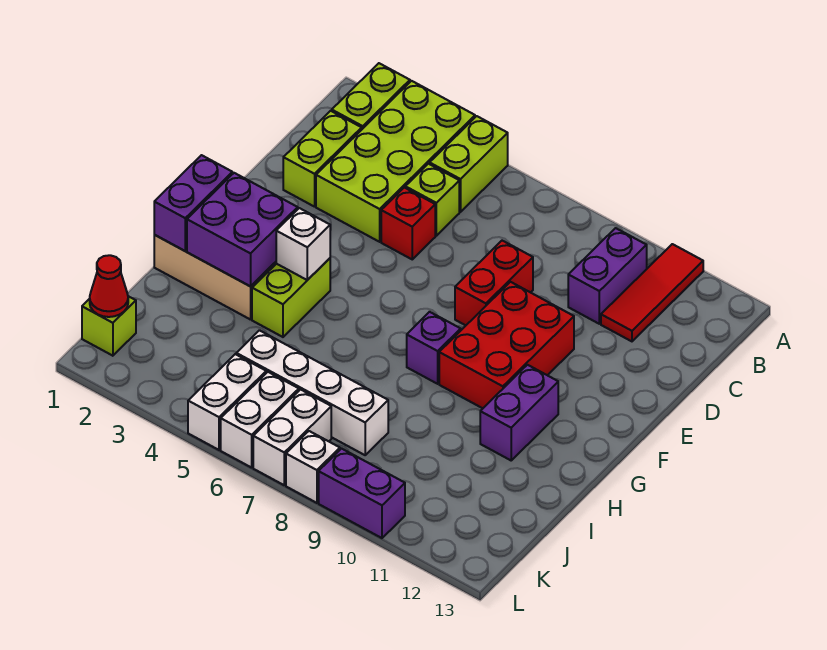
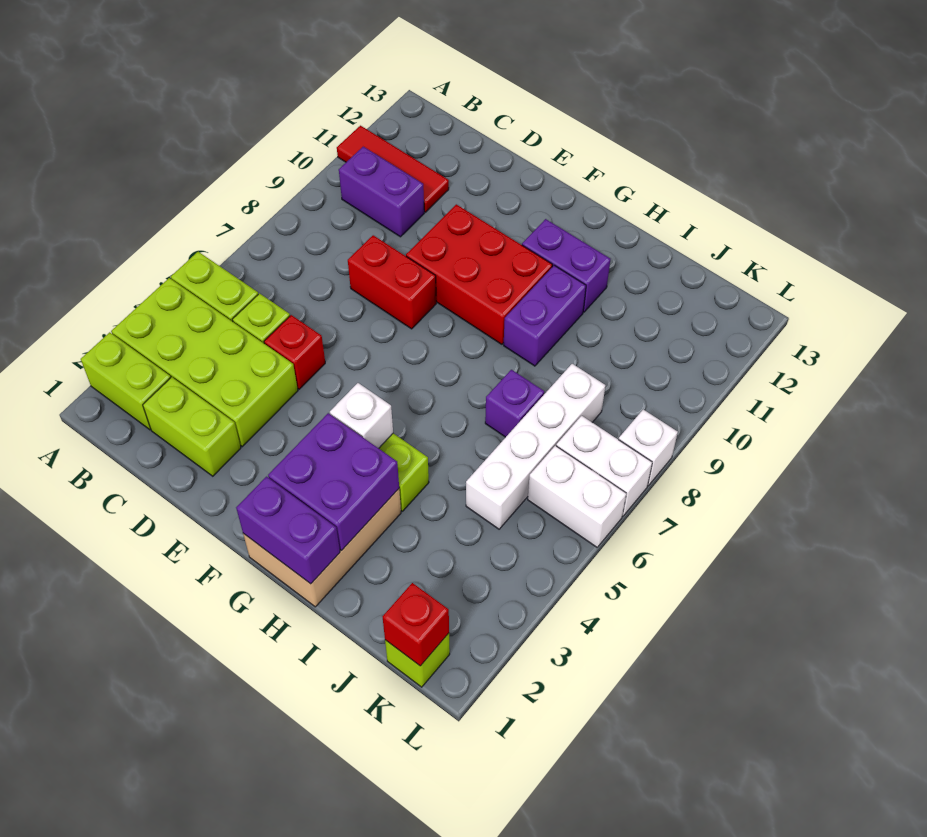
purple brick G8 level 1 -> purple brick I7 level 1
red cone K1 level 2 -> red brick K1 level 2
white brick K5:L5 level 1 -> none
purple brick L9:L10 level 1 -> purple brick H9:H10 level 1

